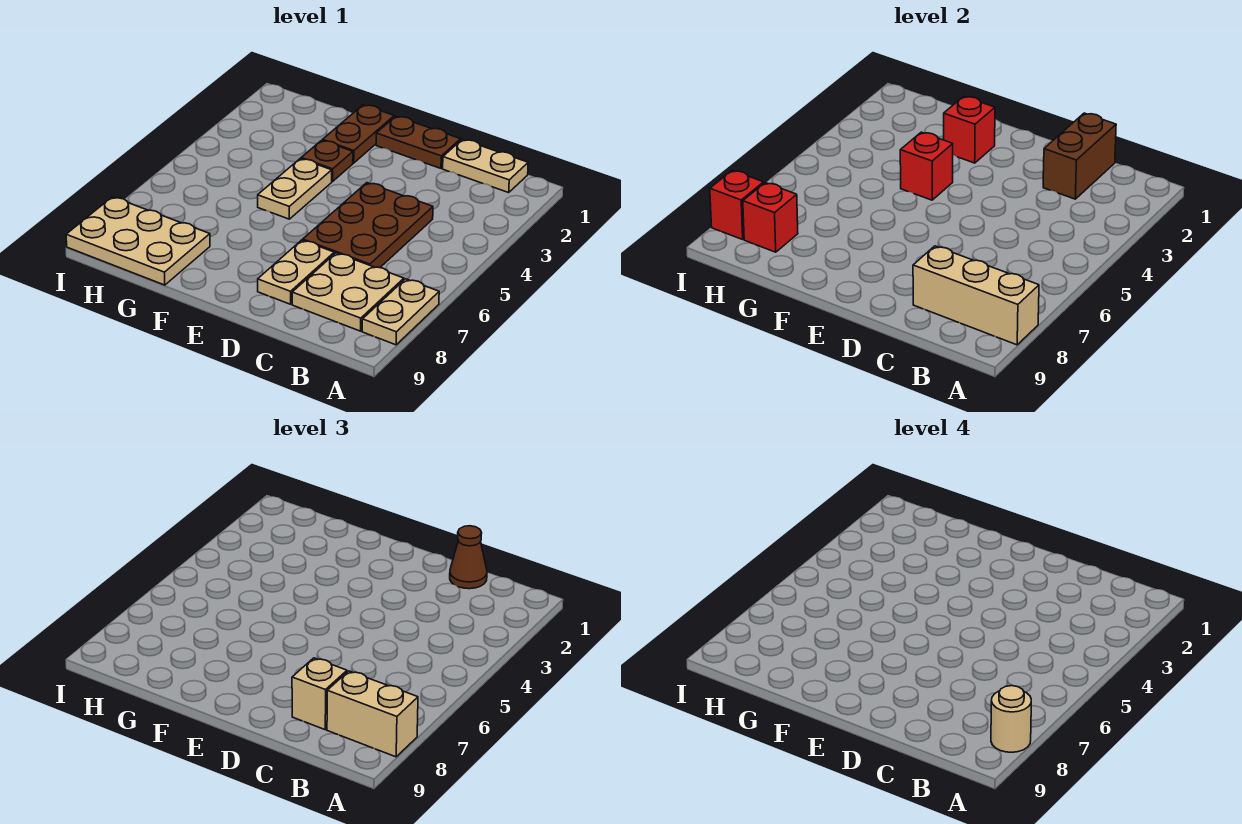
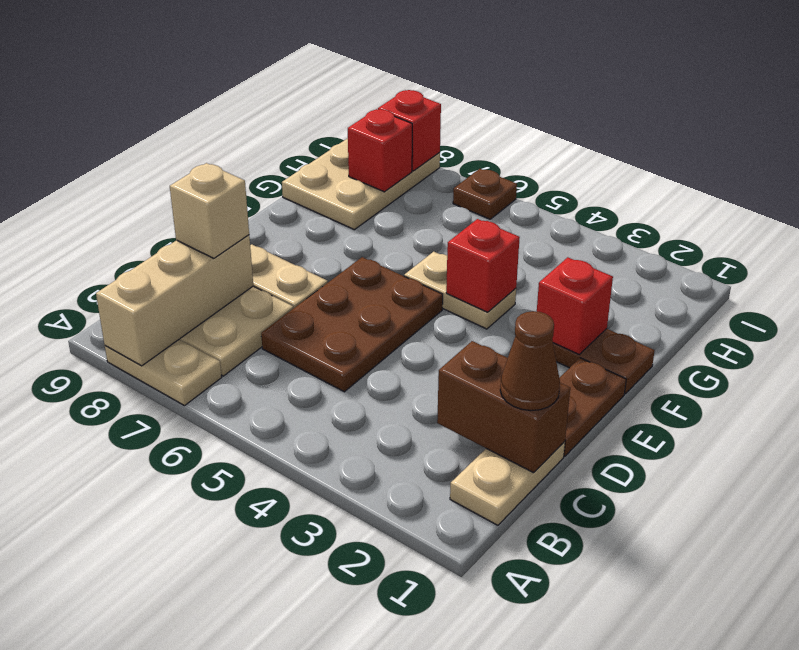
tan brick A8:B8 level 3 -> none
tan round brick A8 level 4 -> none
brown plate C4:D6 level 1 -> brown plate C5:E6 level 1
brown plate F3 level 1 -> brown plate I6 level 1

